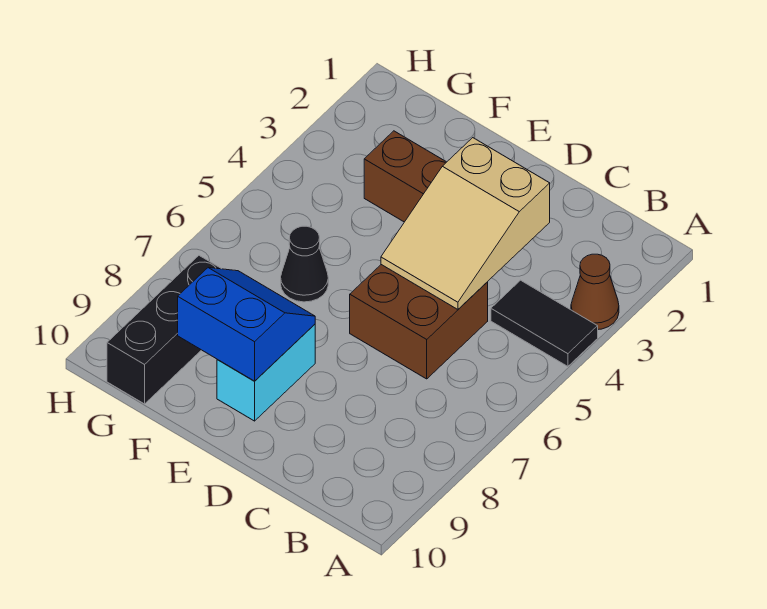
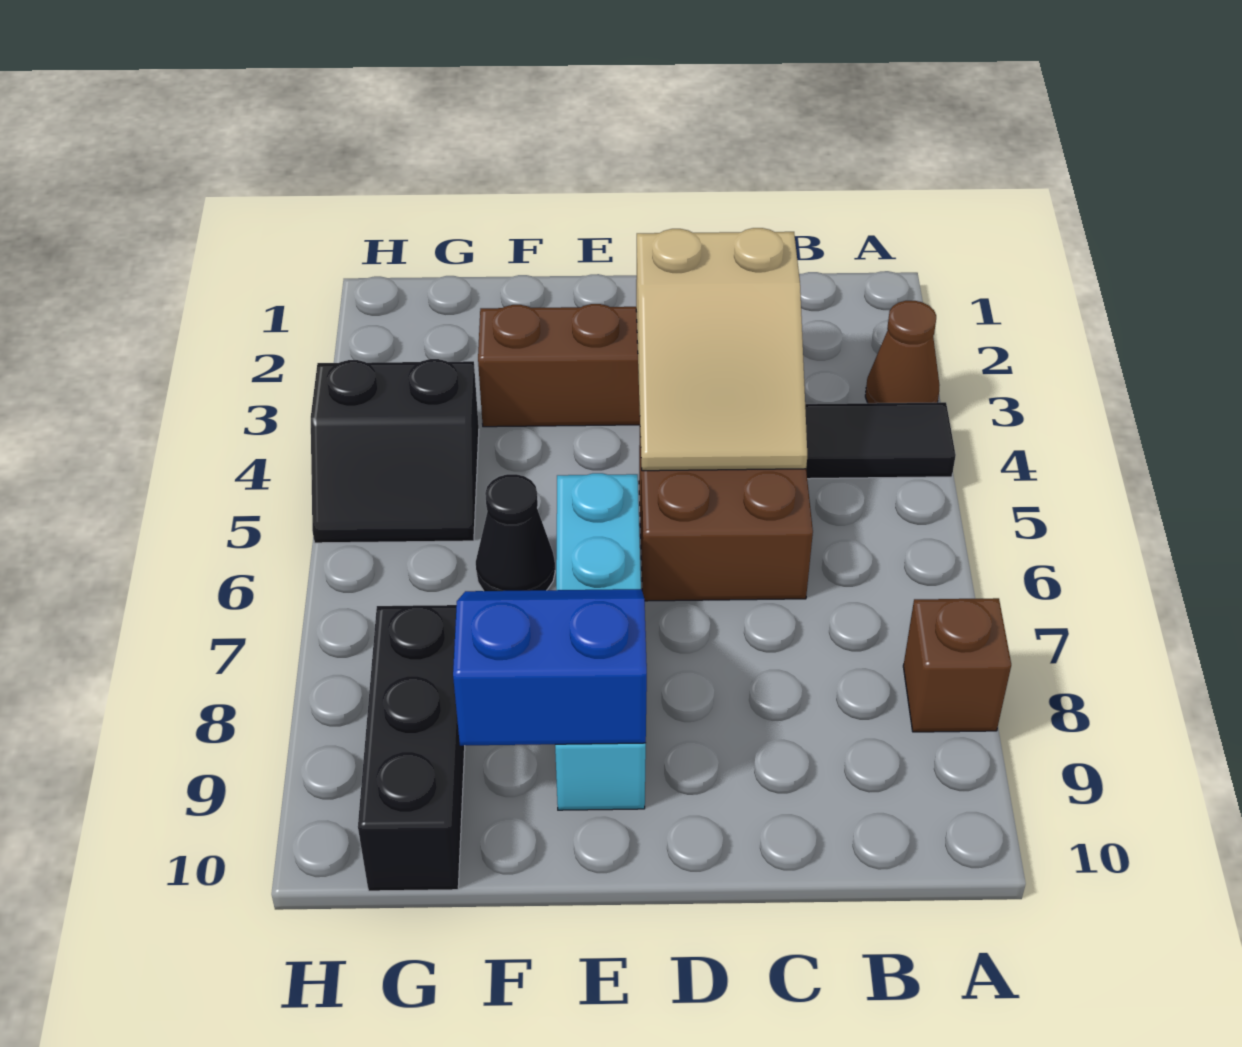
none -> brown brick A8 level 1
cyan brick E8:E9 level 1 -> cyan brick E6:E9 level 1
none -> black slope G4:H5 level 1 top 4

